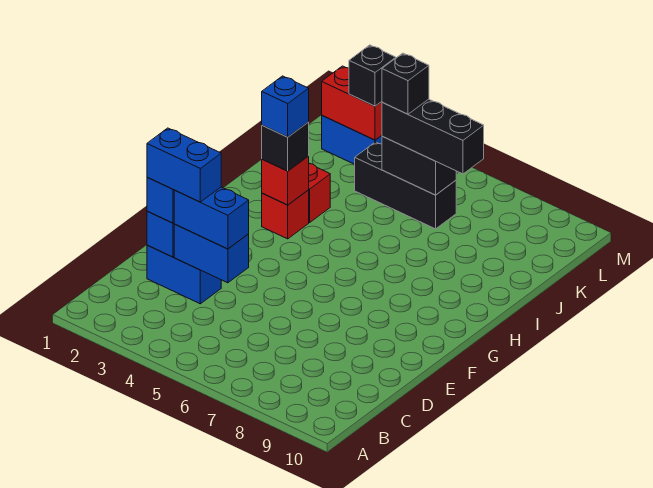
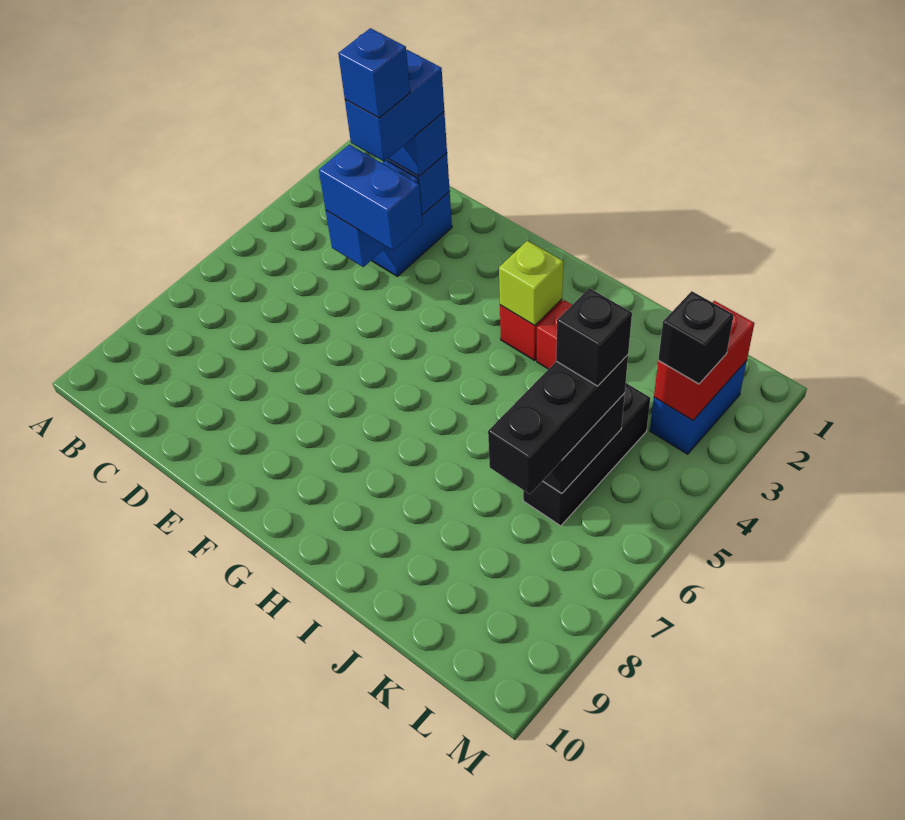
blue brick D3:D4 level 3 -> blue brick D4:E4 level 3
red brick H3 level 2 -> lime brick H3 level 2
black brick H3 level 3 -> none
blue brick H3 level 4 -> blue brick D3 level 5

